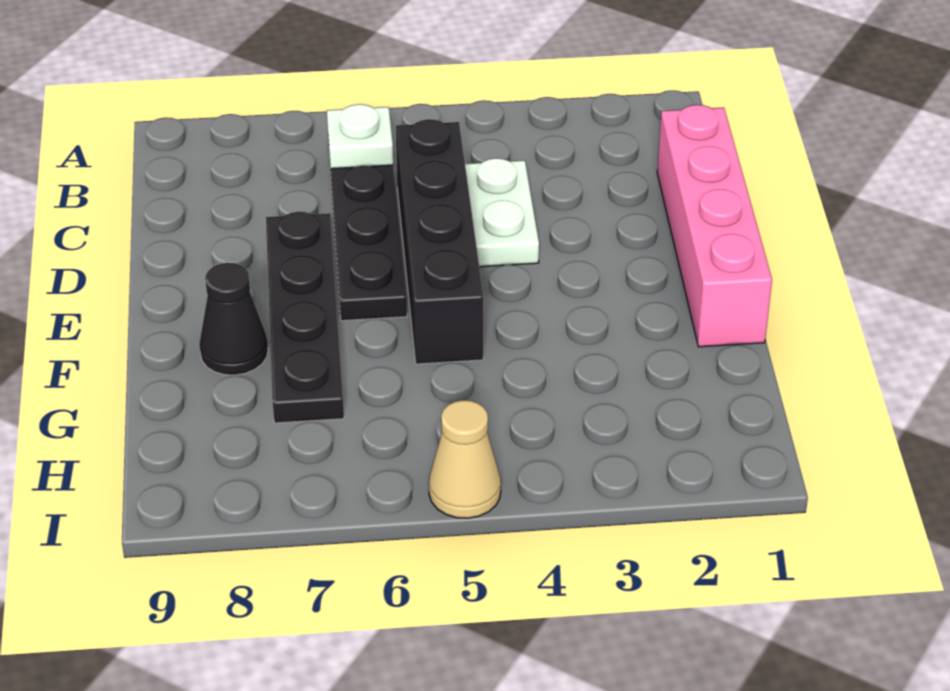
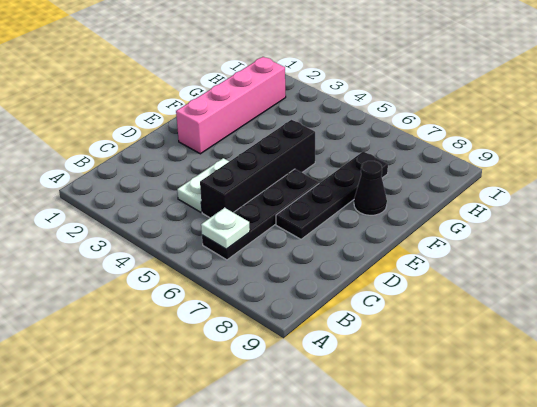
pink brick C1:F1 level 1 -> pink brick E2:H2 level 1
tan cone I5 level 1 -> none

